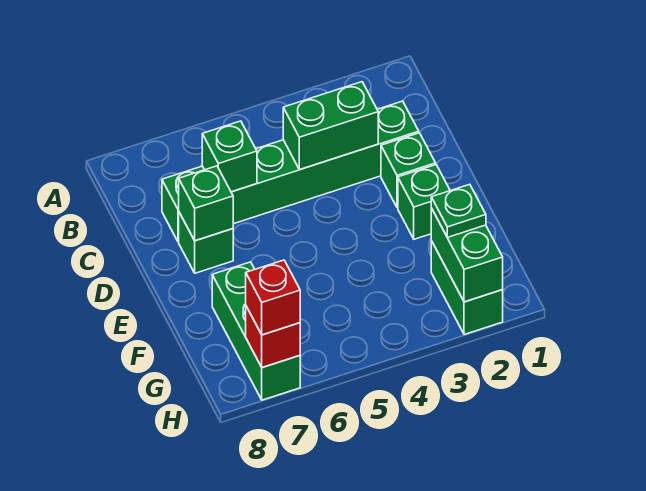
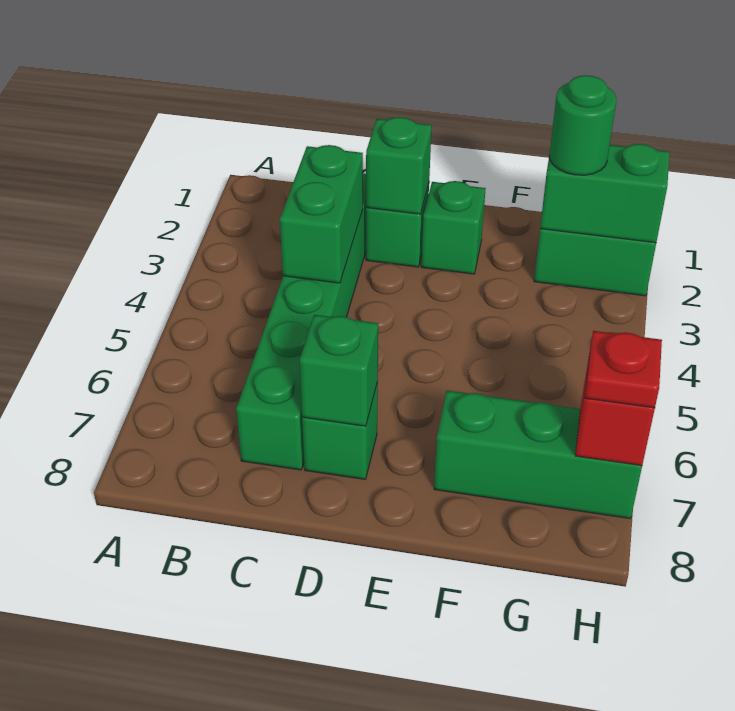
green brick C6 level 2 -> green brick D2 level 2
green plate G2 level 3 -> green round brick G2 level 3
red brick H7 level 3 -> red plate H7 level 3

